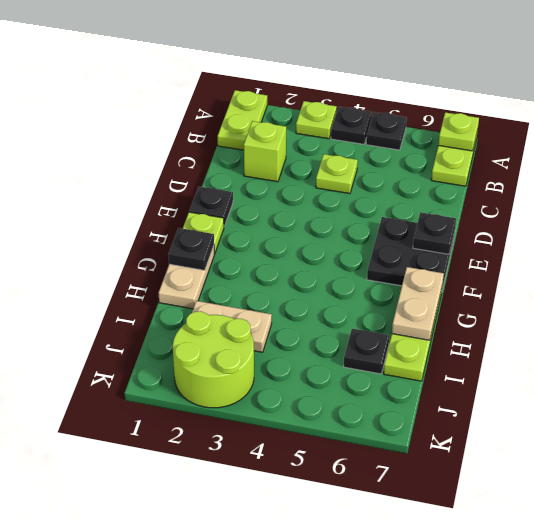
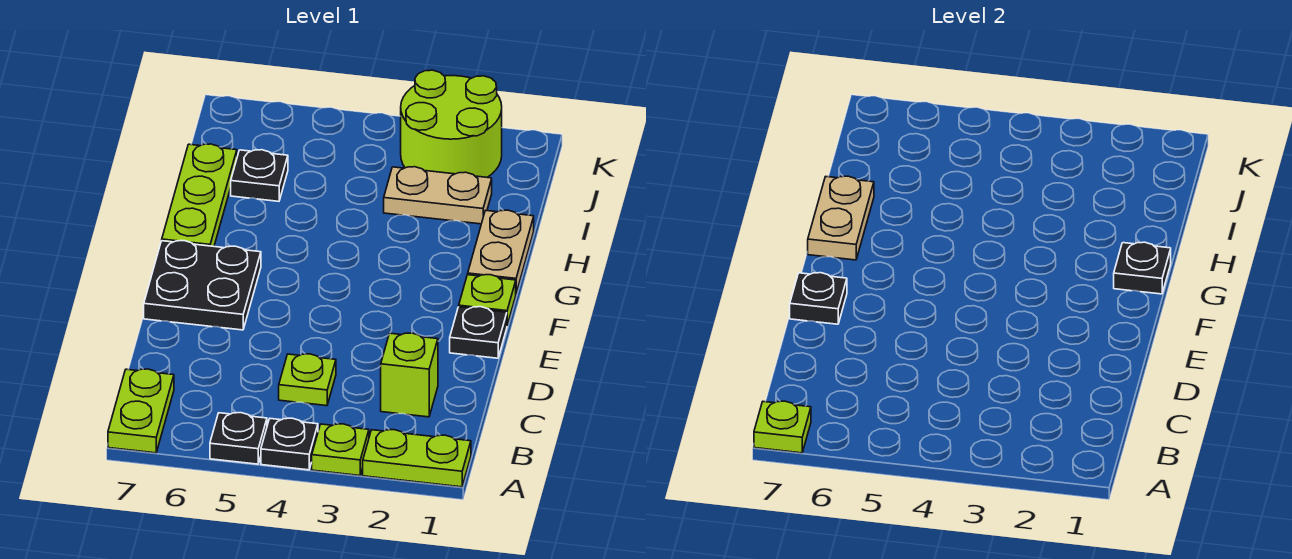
lime plate A1:B1 level 1 -> lime plate A1:A2 level 1

